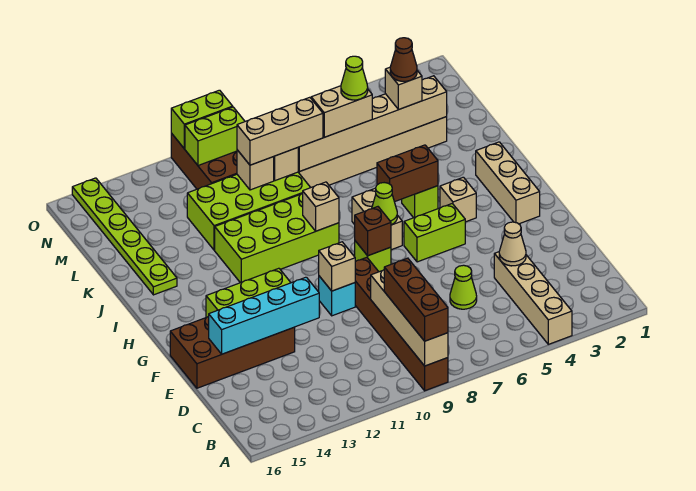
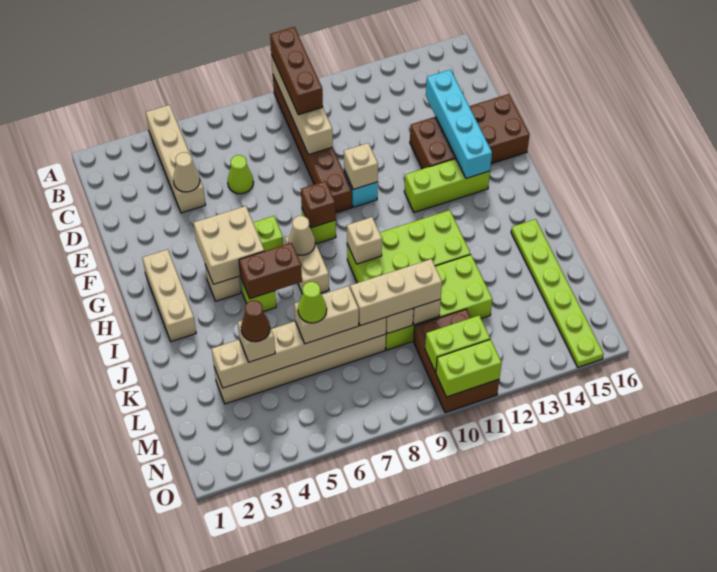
cyan brick E12:E15 level 2 -> cyan brick D14:G14 level 2
none -> tan brick G4:H5 level 2
lime cone H7 level 2 -> tan cone H7 level 2

